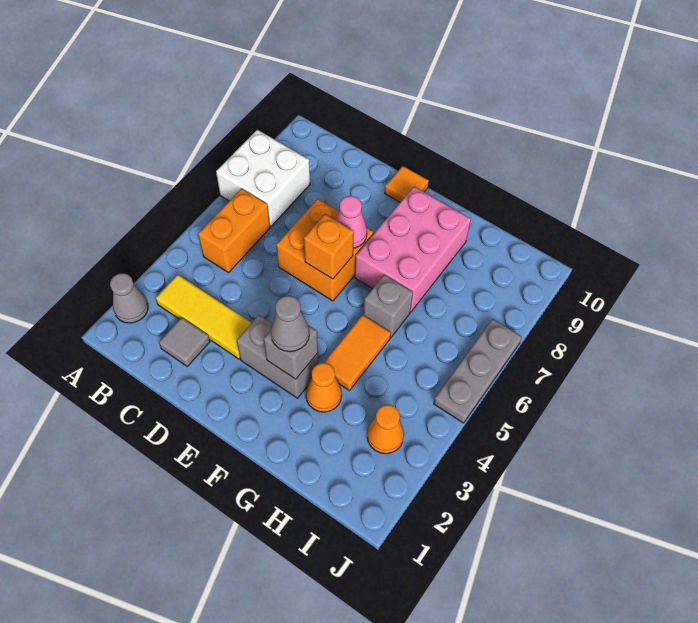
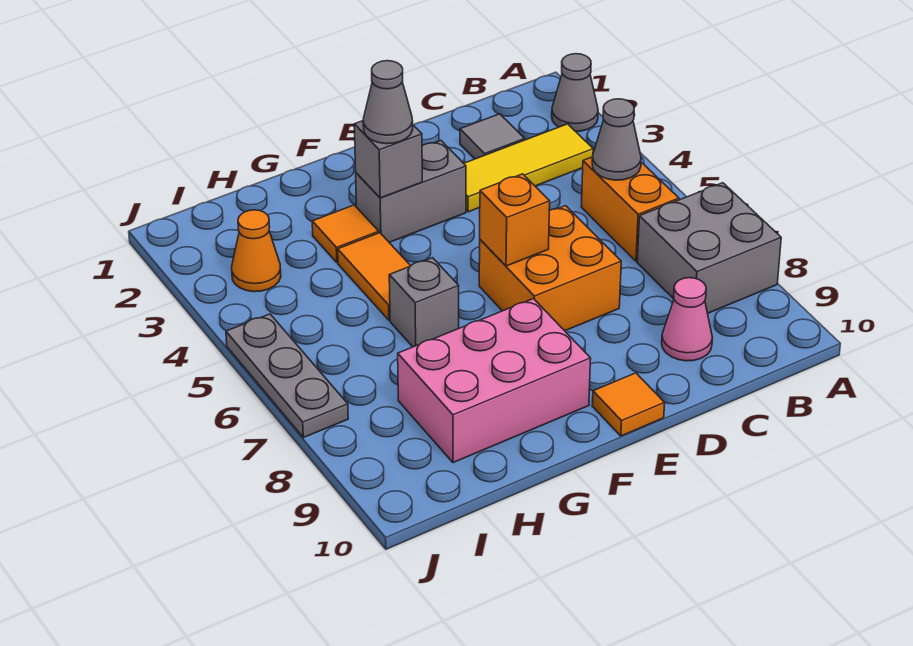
white brick A7:B8 level 1 -> grey brick A7:B8 level 1
none -> grey cone B5 level 2
pink cone E7 level 2 -> pink cone C9 level 1
pink brick F7:G9 level 1 -> pink brick F8:H9 level 1
orange cone G3 level 1 -> orange tile G3 level 1

